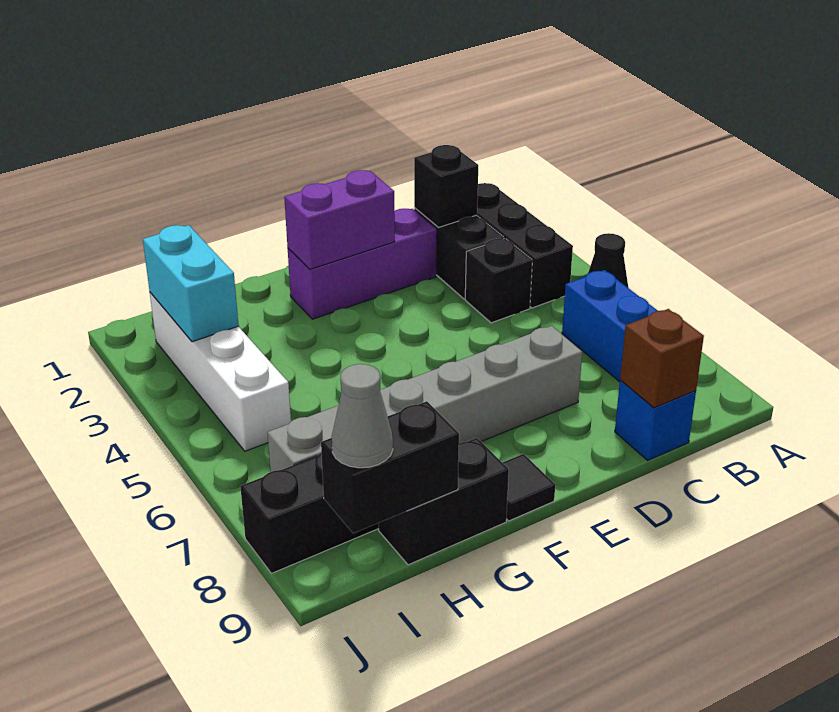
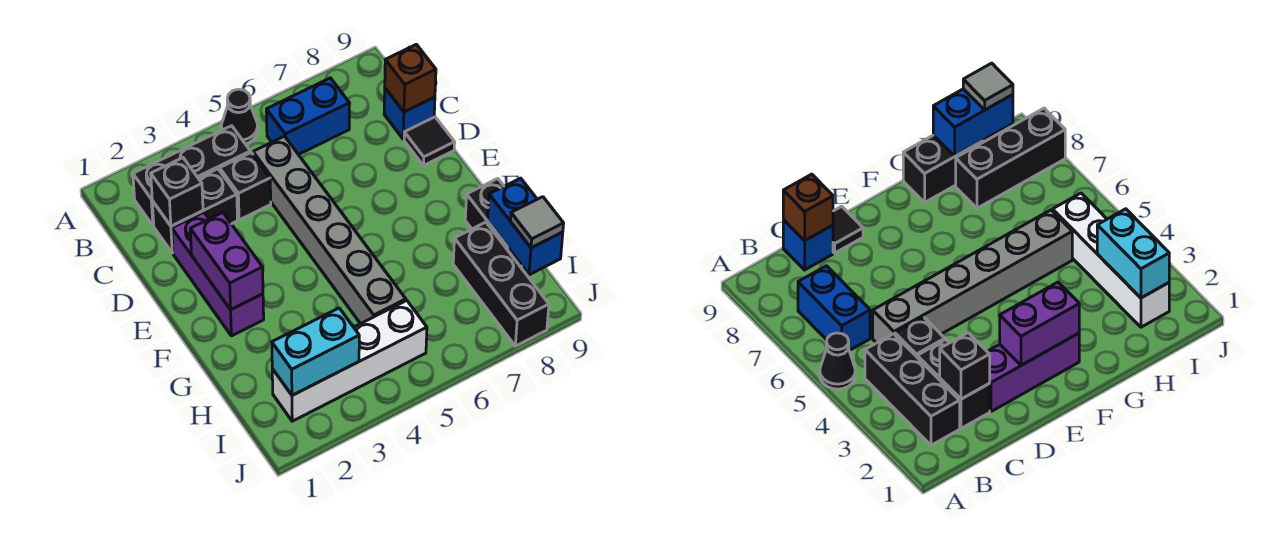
grey brick D7:I7 level 1 -> grey brick C5:H5 level 1
black tile F9 level 1 -> black tile D9 level 1
black brick H9:I9 level 2 -> blue brick H9:I9 level 2
grey cone I9 level 3 -> grey tile I9 level 3

